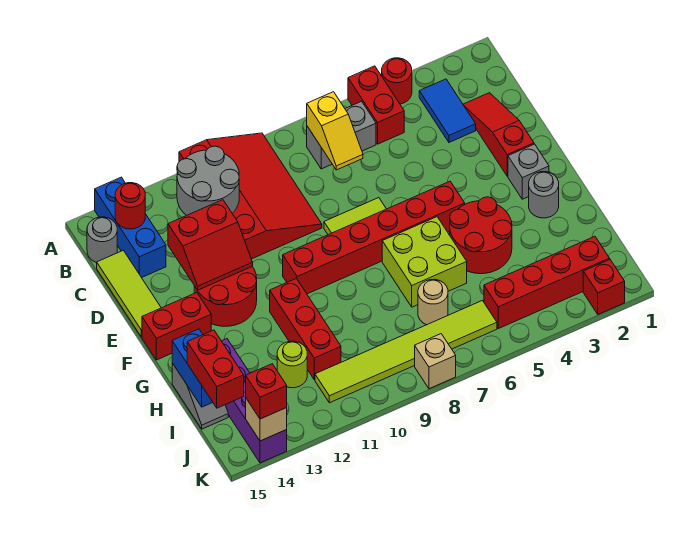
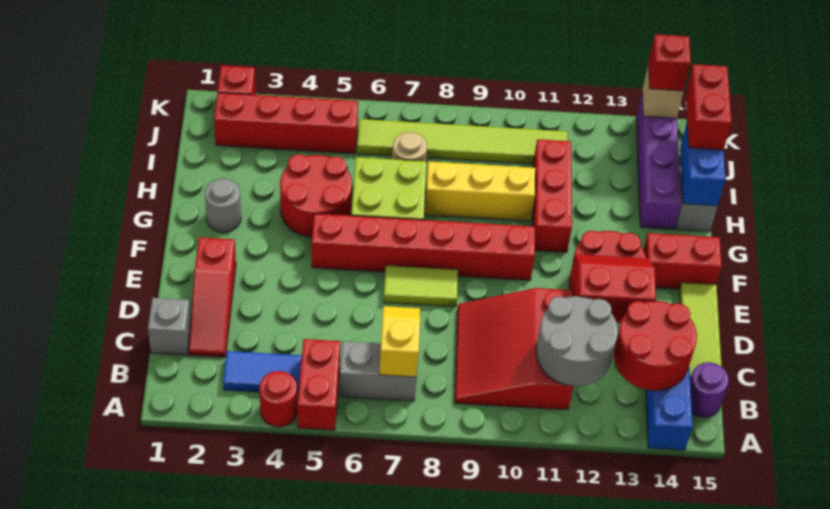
red slope A9:D11 level 1 top 11 -> red slope B9:D11 level 1 top 11
blue tile B3:C3 level 1 -> blue tile B3:B4 level 1
red round brick B14 level 2 -> red round brick B13:C14 level 2
grey round brick B15 level 1 -> purple round brick B15 level 1
grey brick F2 level 1 -> grey brick C1 level 1
none -> yellow brick H8:H10 level 1
lime round brick I12 level 1 -> none
tan brick K8 level 1 -> none

